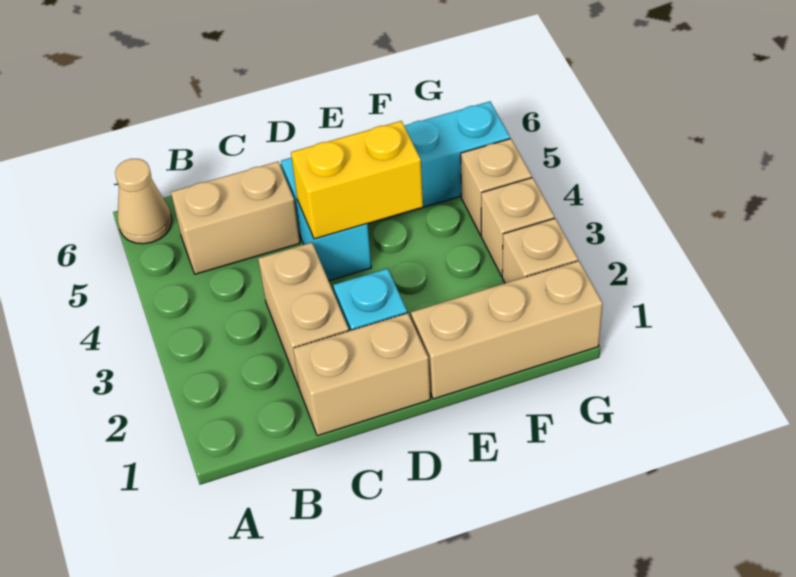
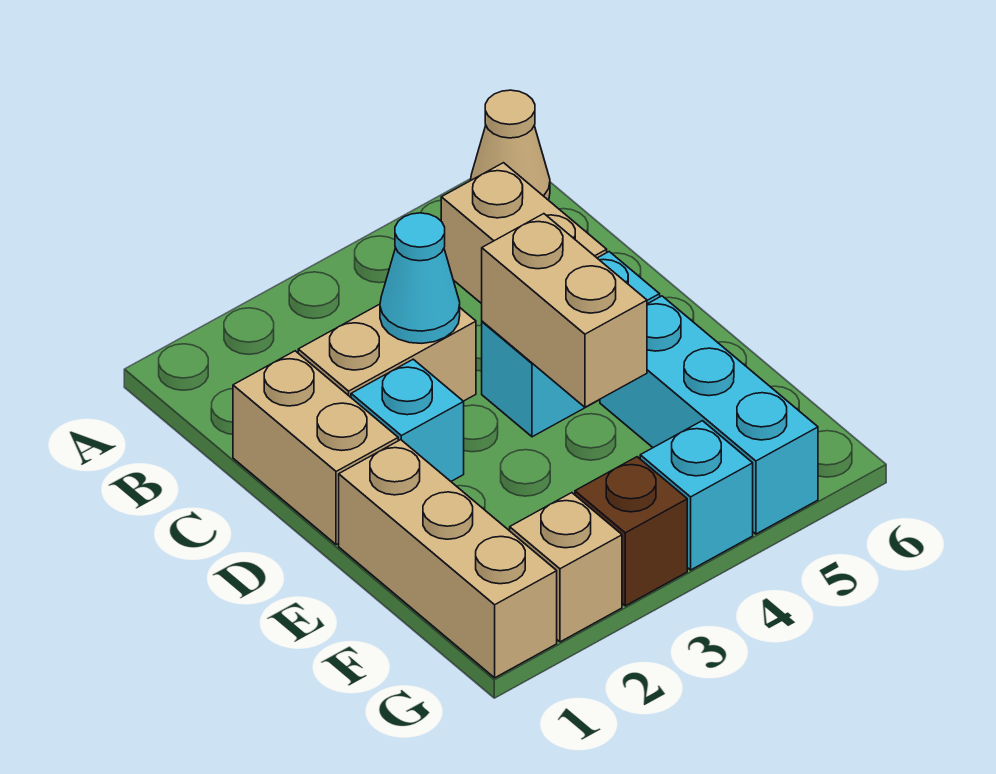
none -> cyan cone C3 level 2
yellow brick D4:E4 level 2 -> tan brick D4:E4 level 2
tan brick G3 level 1 -> brown brick G3 level 1
tan brick G4 level 1 -> cyan brick G4 level 1

